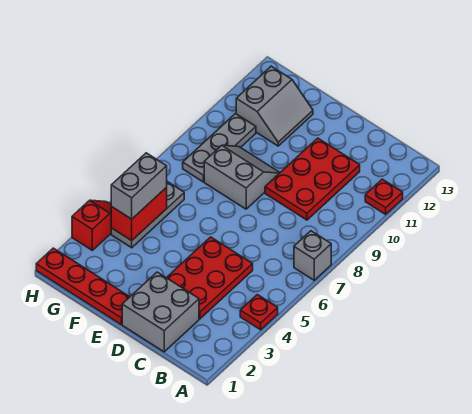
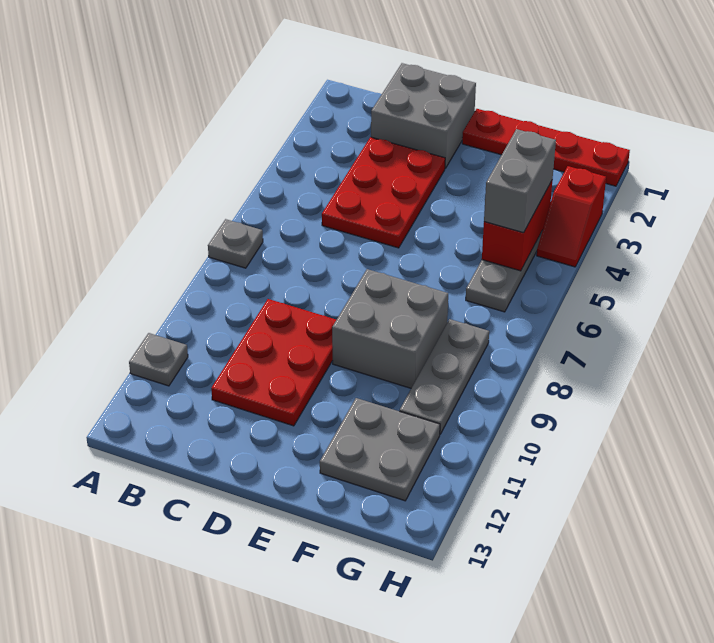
red plate A4 level 1 -> none
grey brick A7 level 1 -> grey plate A7 level 1
red plate A11 level 1 -> grey plate A11 level 1
grey slope E8:F9 level 1 top 8 -> grey brick E8:F9 level 1
grey slope F11:G12 level 1 top G -> grey plate F11:G12 level 1

